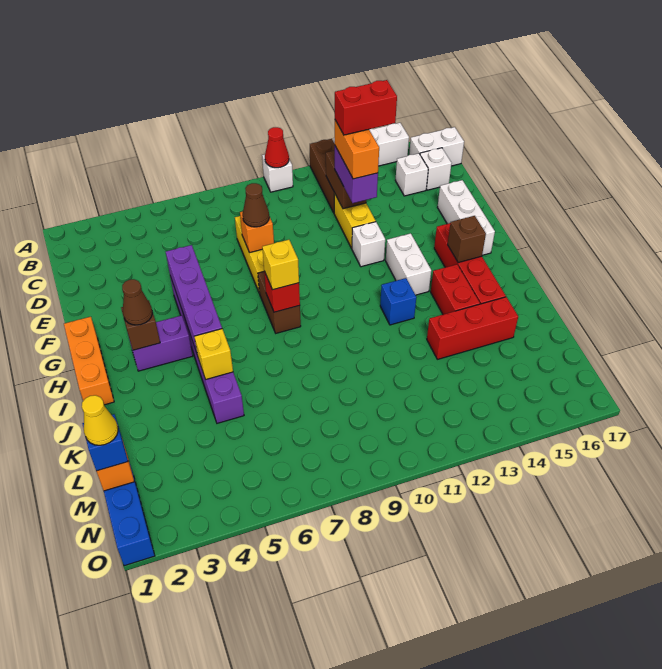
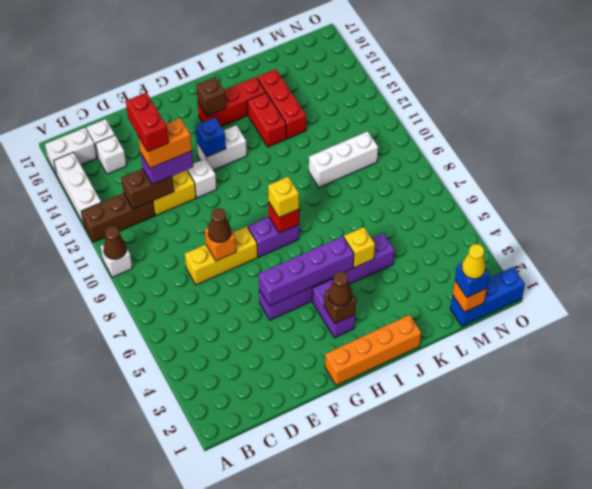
red cone A10 level 2 -> brown cone A10 level 2
white brick B16:B17 level 1 -> white brick A16:B16 level 1
white brick E16:G16 level 1 -> white brick K10:M10 level 1
orange brick G1:I1 level 1 -> orange brick G1:J1 level 1
brown brick G8:H8 level 1 -> purple brick G8:H8 level 1
red brick G15:J15 level 1 -> red brick H15:J15 level 1
blue brick I12 level 1 -> blue brick G13 level 2
red brick I14:J14 level 1 -> red brick J13:J14 level 1

